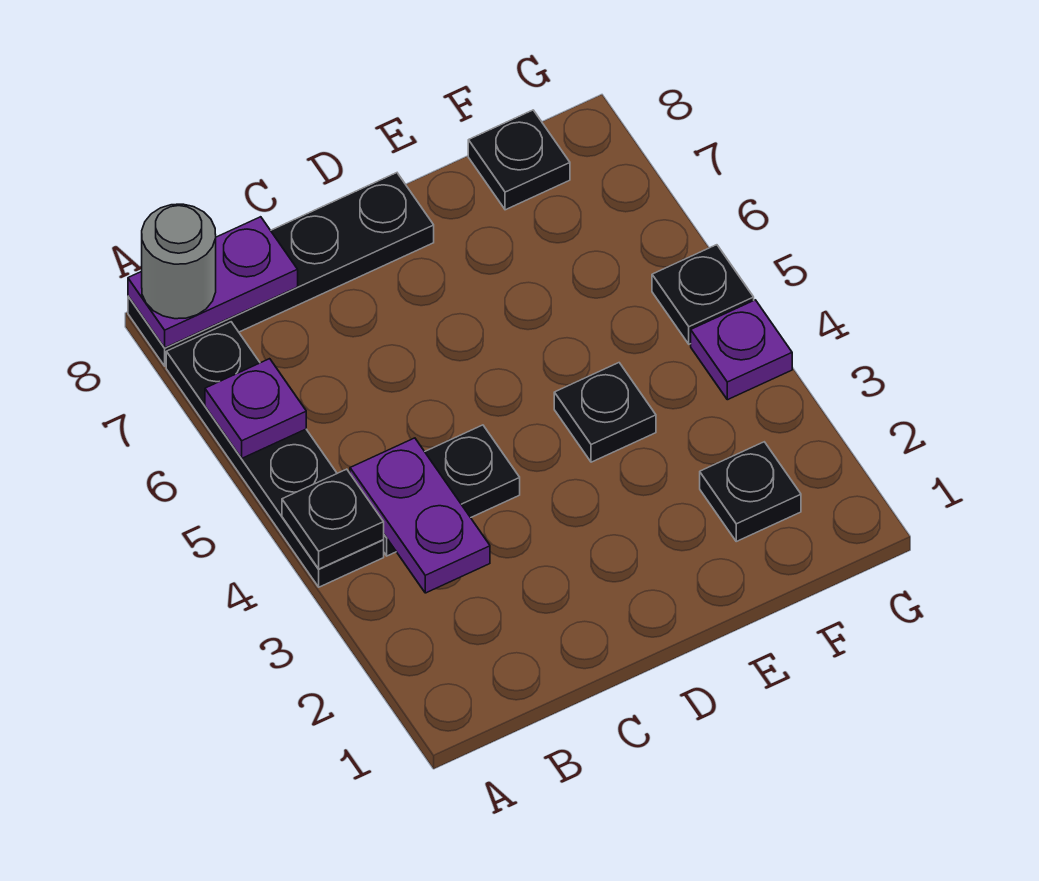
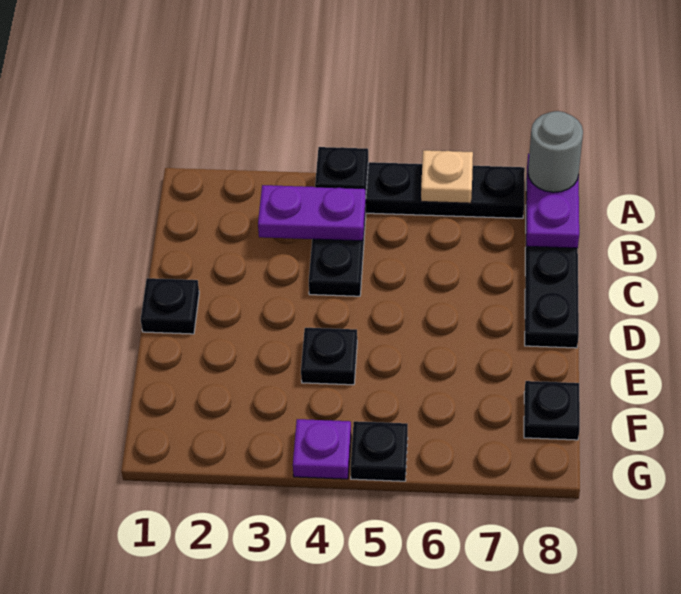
purple plate A6 level 2 -> tan plate A6 level 2
black plate F2 level 1 -> black plate D1 level 1

